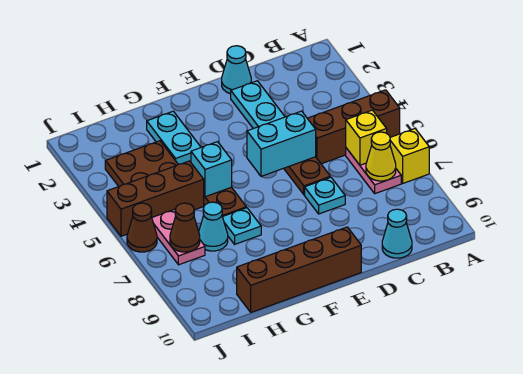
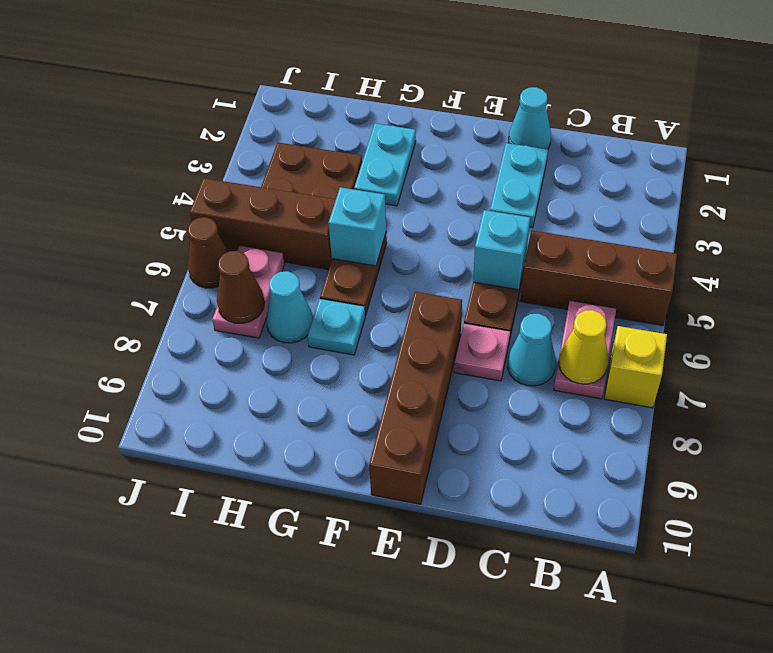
yellow brick B6 level 2 -> none
cyan cone C10 level 1 -> cyan cone C7 level 1
cyan brick D5:E5 level 2 -> cyan brick D5 level 2
cyan plate D7 level 1 -> pink plate D7 level 1
brown brick E10:H10 level 1 -> brown brick E7:E10 level 1

